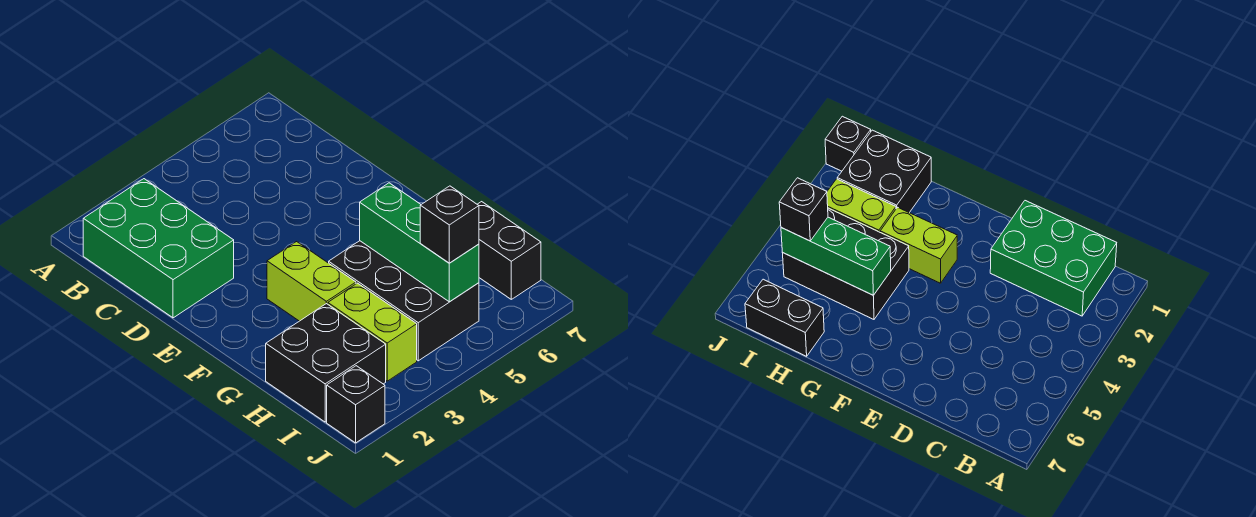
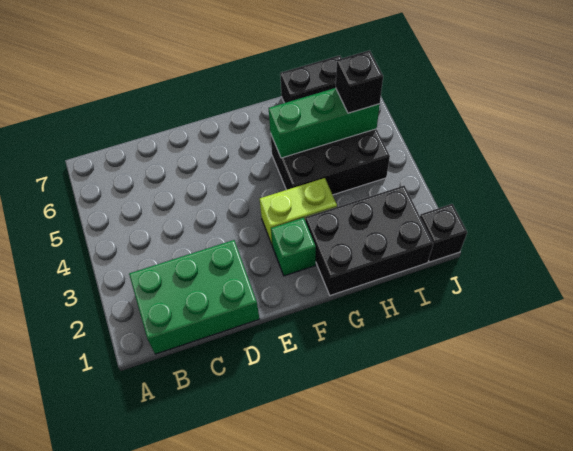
none -> green brick F2 level 1
black brick H1:I2 level 1 -> black brick G1:I2 level 1
lime brick H3:I3 level 1 -> none

